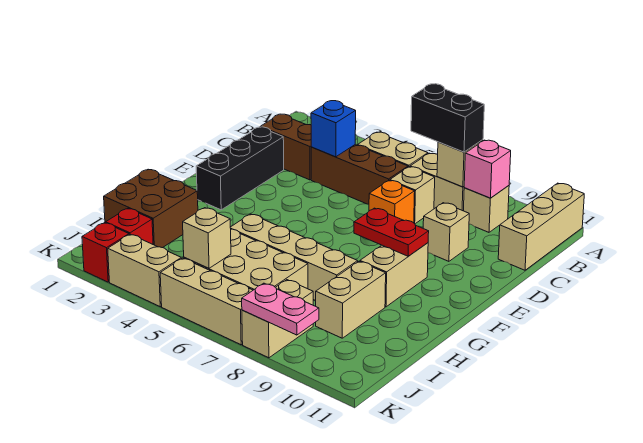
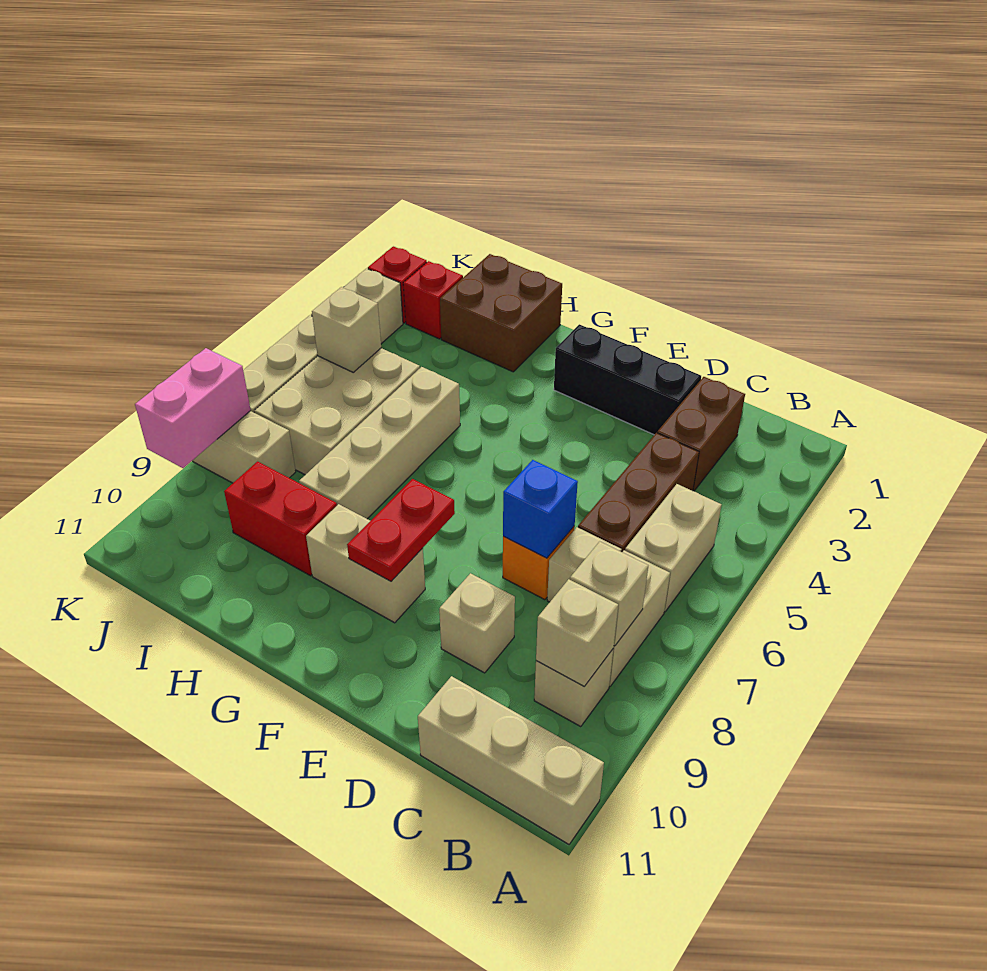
black brick B7:B8 level 3 -> none
pink brick B9 level 2 -> tan brick B9 level 2
blue brick C4 level 2 -> blue brick D7 level 2
tan brick H9:I9 level 1 -> red brick H9:I9 level 1
pink plate K8:K9 level 2 -> pink brick K8:K9 level 2

